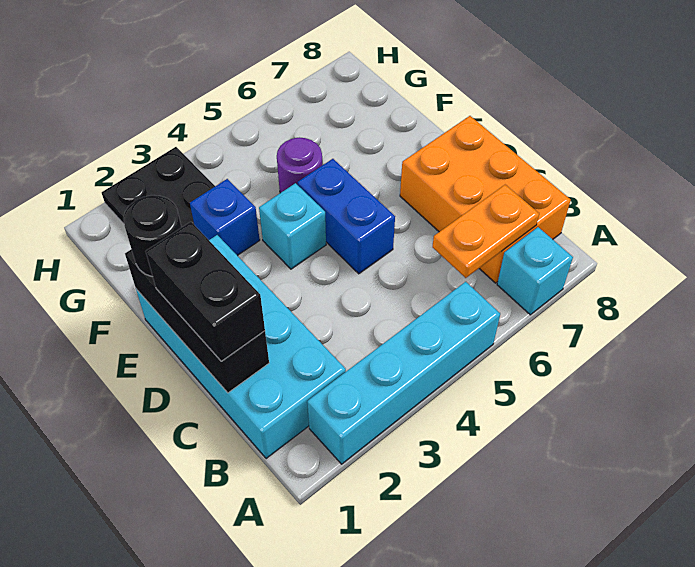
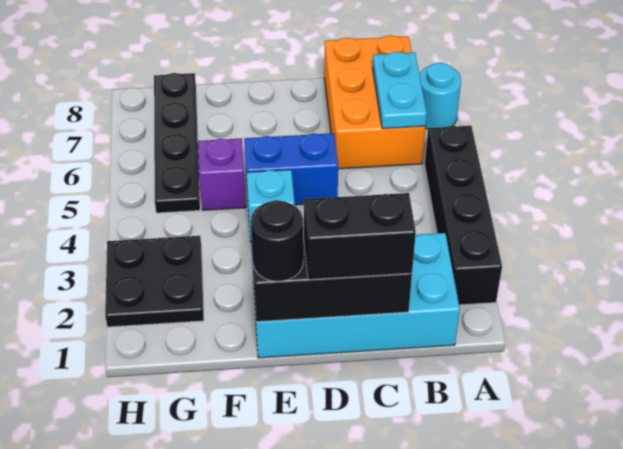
cyan brick A2:A5 level 1 -> black brick A2:A5 level 1
cyan brick A7 level 1 -> cyan round brick A7 level 1
orange plate B6:B7 level 2 -> cyan plate B6:B7 level 2
orange brick B7:D8 level 1 -> orange brick B6:C8 level 1
blue brick F3 level 1 -> none
purple round brick F5 level 1 -> purple brick F5 level 1
none -> black plate G5:G8 level 1

